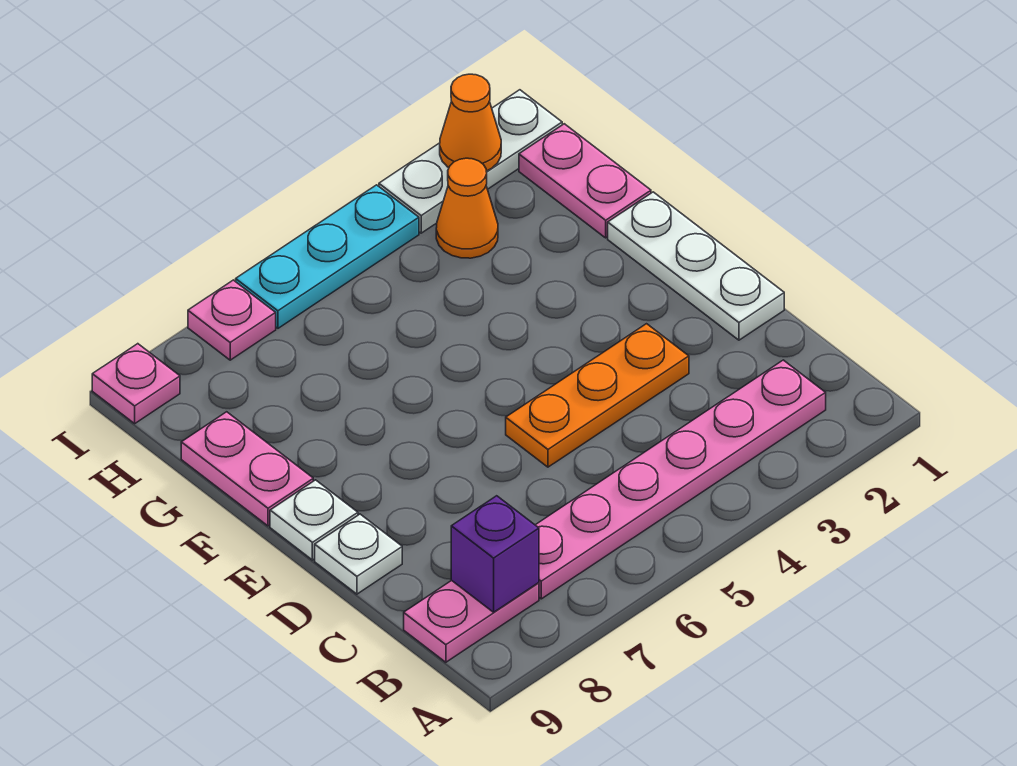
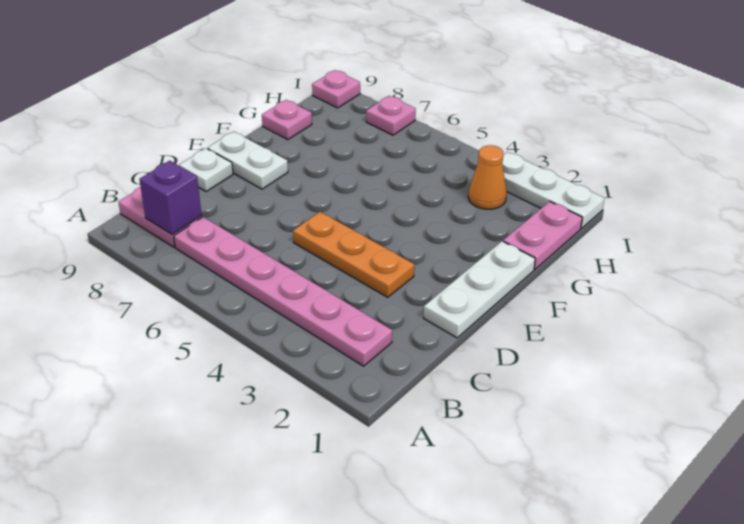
white plate E9 level 1 -> white plate E8:E9 level 1
pink plate F9:G9 level 1 -> pink plate G9 level 1
orange cone I2 level 2 -> none
cyan plate I4:I6 level 1 -> none

